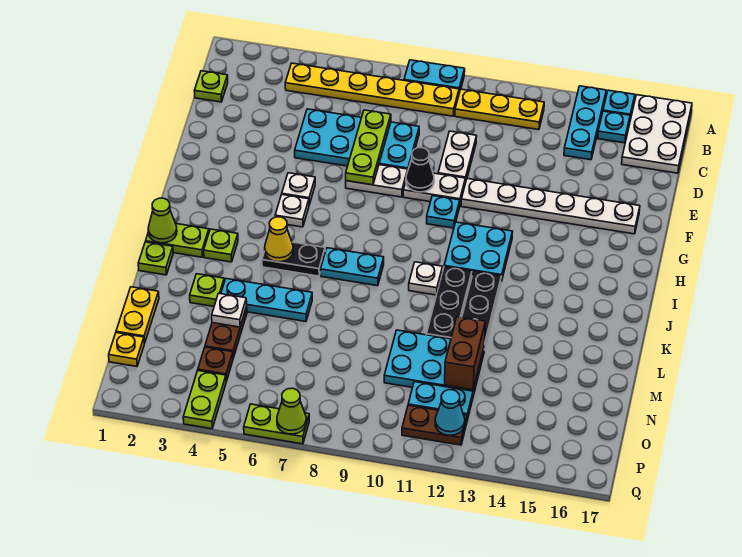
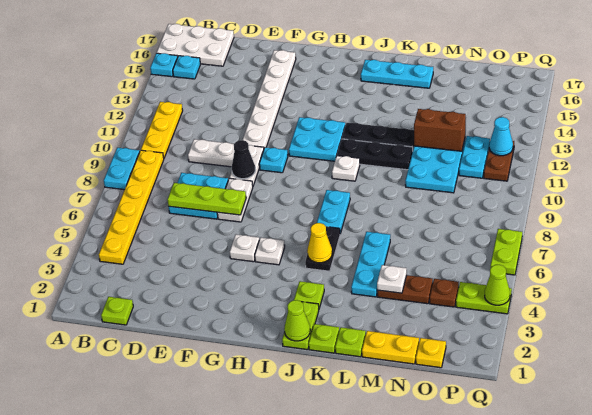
cyan plate A14:C14 level 1 -> cyan plate J16:L16 level 1
cyan plate D5:E8 level 1 -> cyan plate D7:E8 level 1
lime plate L3 level 1 -> lime plate L1 level 1
lime cone Q7 level 2 -> lime cone Q4 level 2

